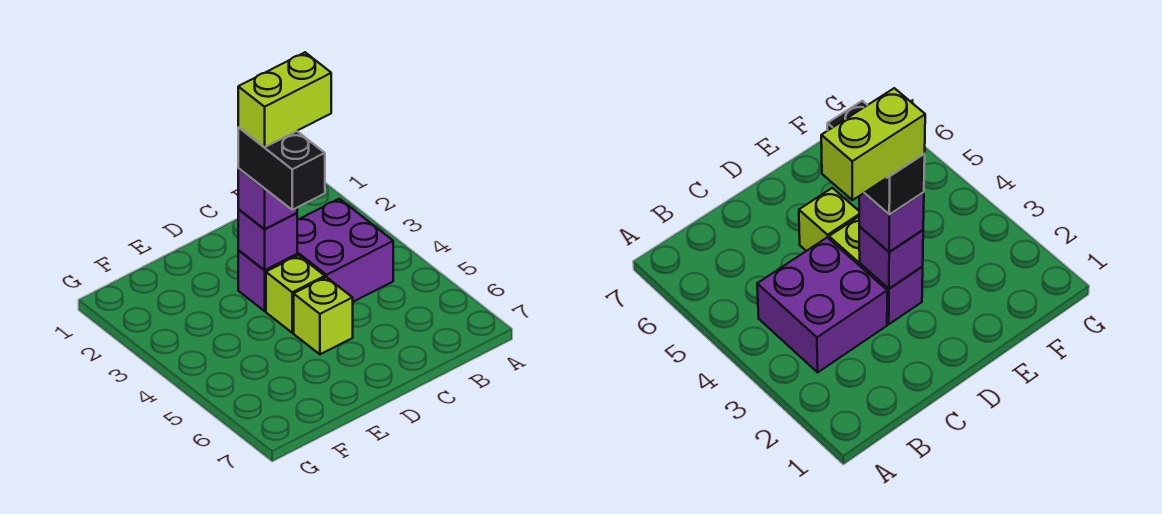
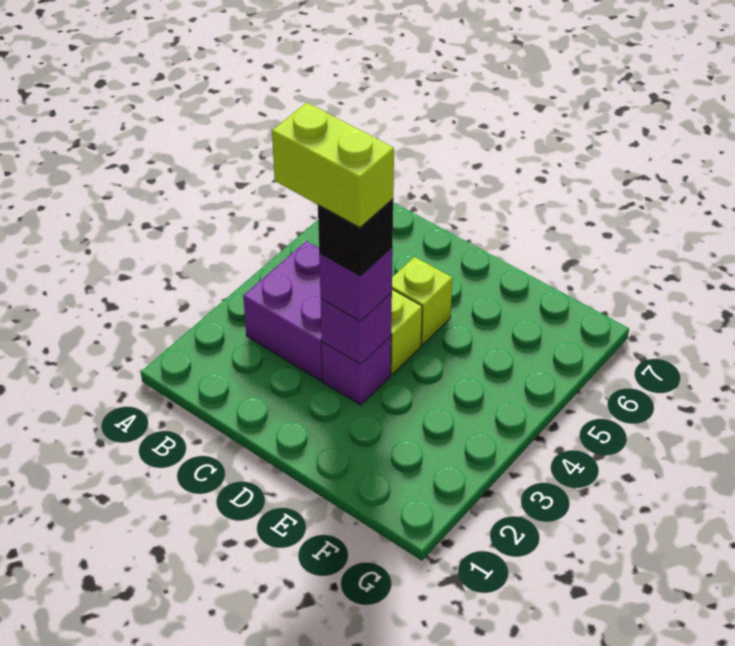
black brick D3:D4 level 4 -> black brick D3 level 4

